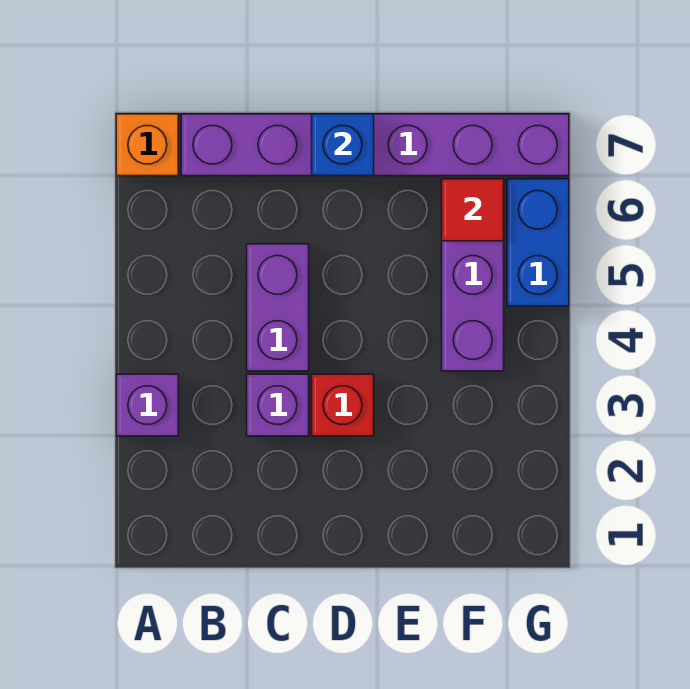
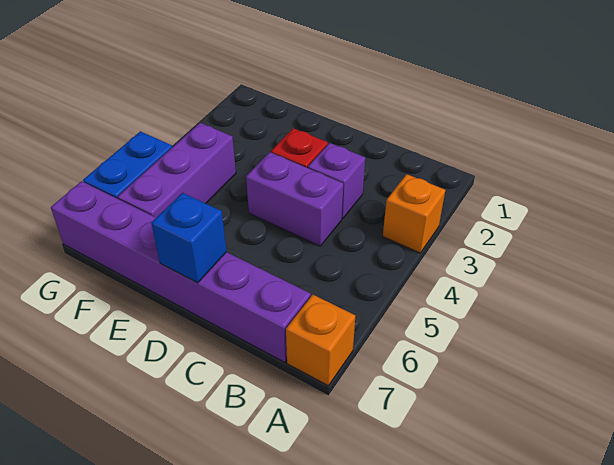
purple brick A3 level 1 -> orange brick A3 level 1
purple brick C4:C5 level 1 -> purple brick C4:D4 level 1
red tile F6 level 2 -> none

